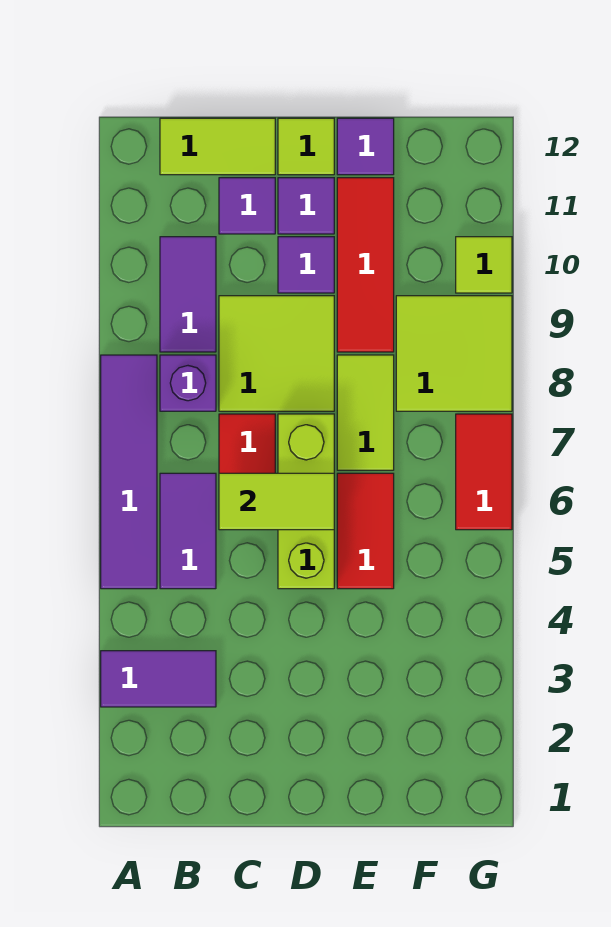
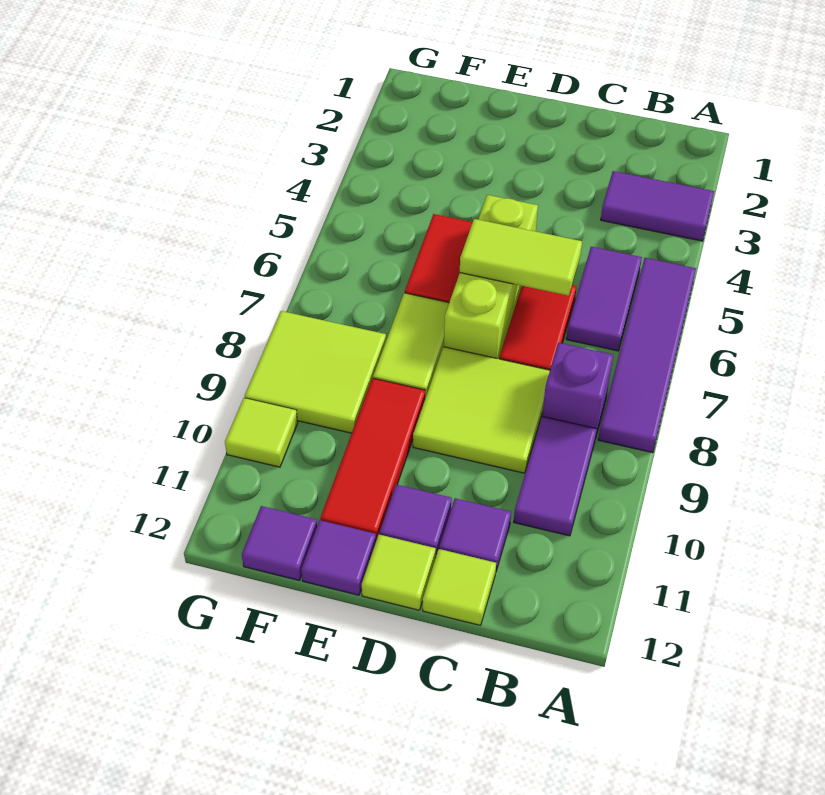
lime tile B12:C12 level 1 -> lime tile C12 level 1
purple tile D10 level 1 -> purple tile F12 level 1
red tile G6:G7 level 1 -> none

